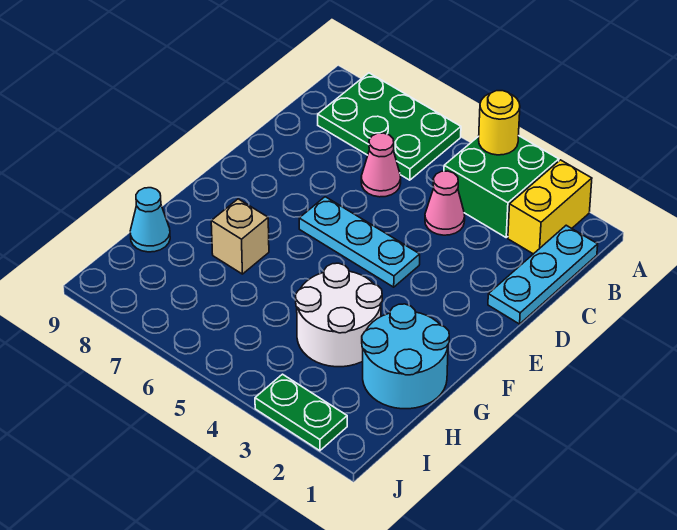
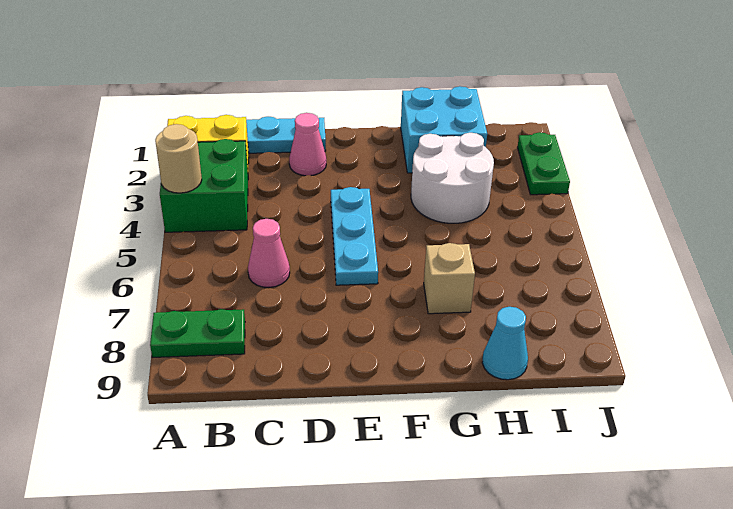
yellow round brick A4 level 2 -> tan round brick A4 level 2
green plate A6:B8 level 1 -> green plate A8:B8 level 1
pink cone C4 level 1 -> pink cone D2 level 1
cyan round brick G1:H2 level 1 -> cyan brick G1:H2 level 1

